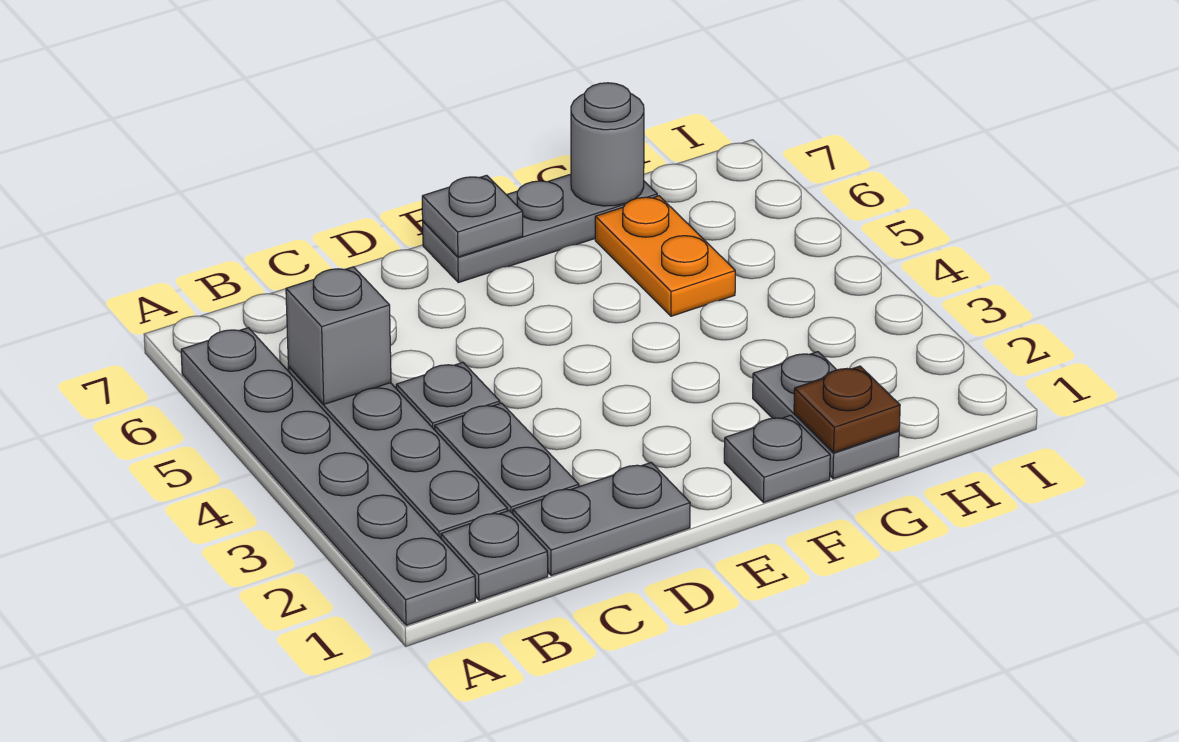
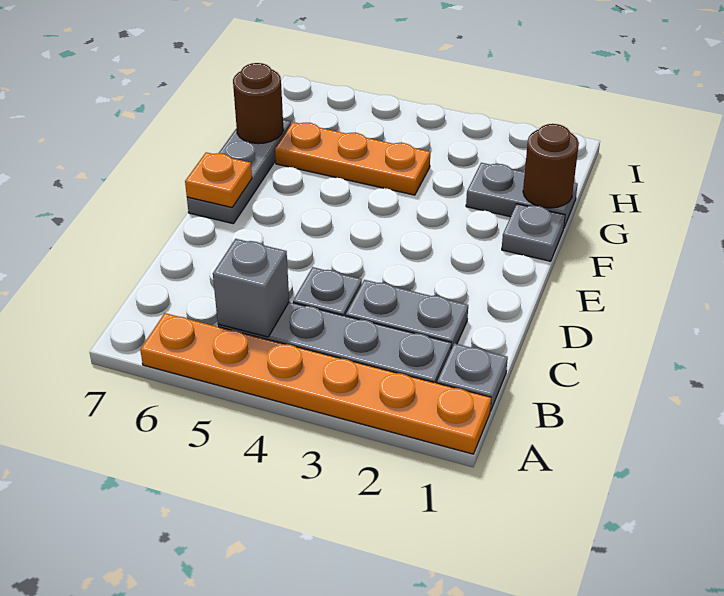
grey plate A1:A6 level 1 -> orange plate A1:A6 level 1
grey plate C1:D1 level 1 -> none
grey plate E7 level 2 -> orange plate E7 level 2
brown plate G1 level 2 -> brown round brick G1 level 2
orange plate G5:G6 level 1 -> orange plate G4:G6 level 1
grey round brick G7 level 2 -> brown round brick G7 level 2

